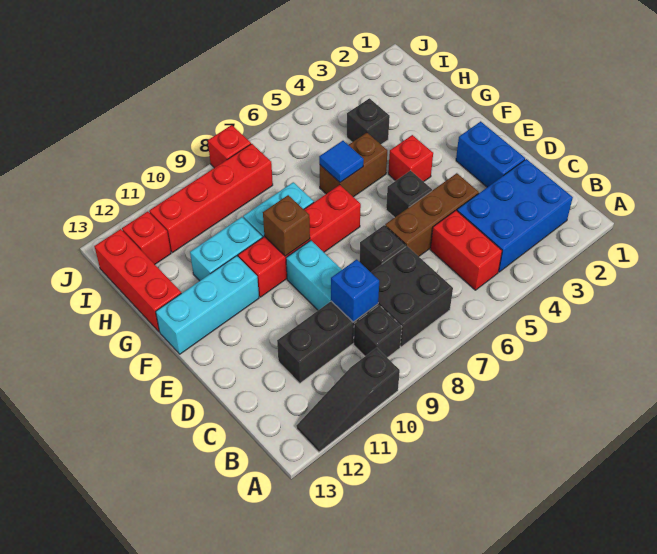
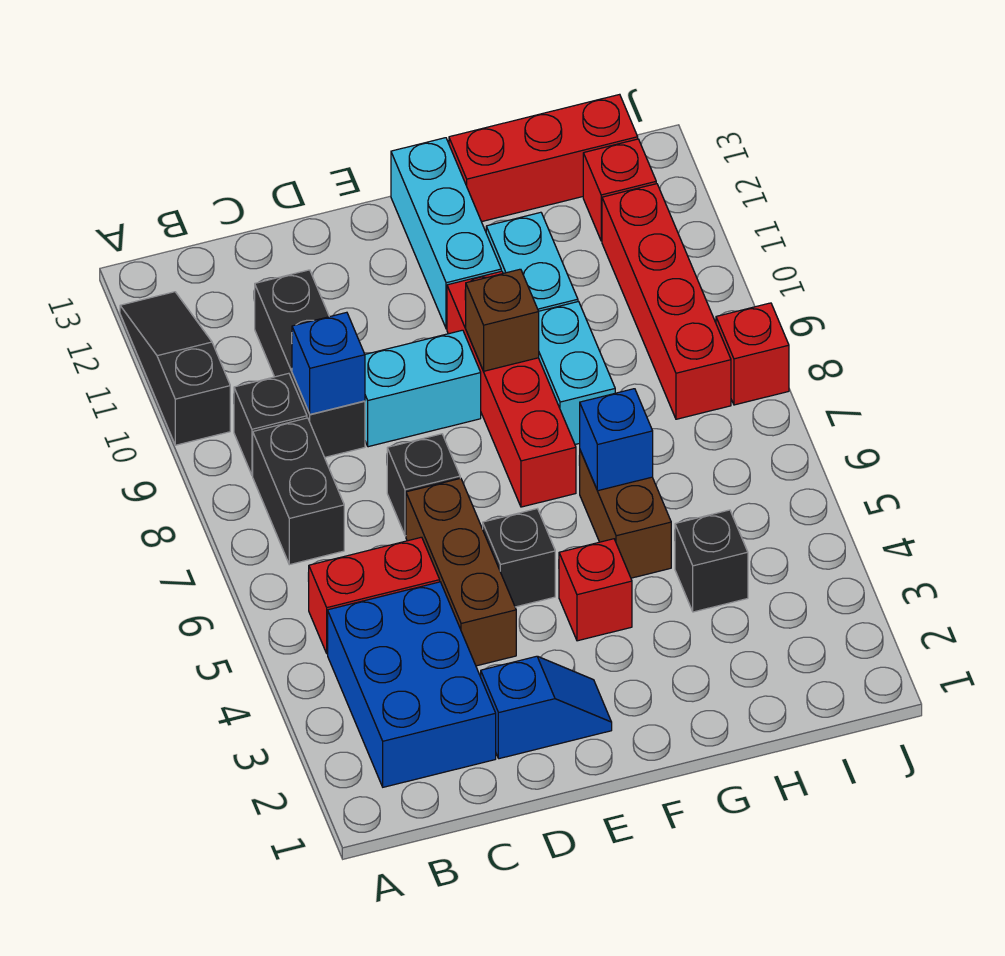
black brick B7:C8 level 1 -> black brick B7:B8 level 1
blue brick D2:E2 level 1 -> blue slope D2:E2 level 1 top D
blue tile G6 level 2 -> blue brick G6 level 2

